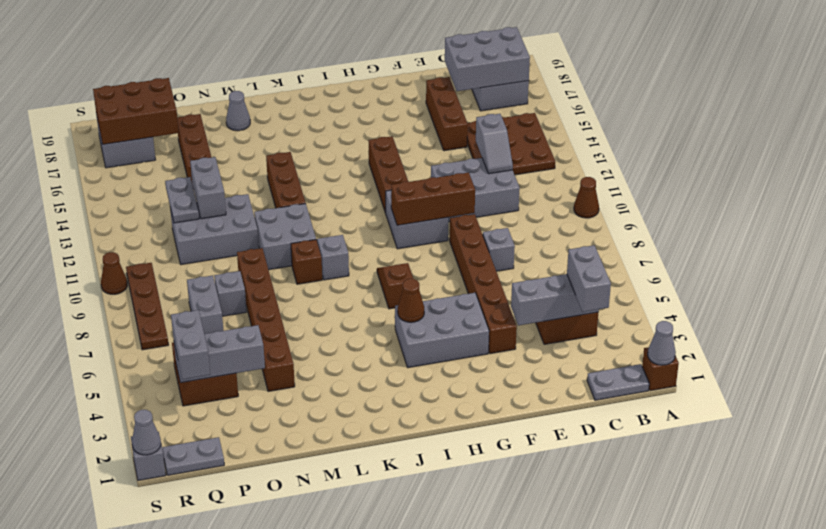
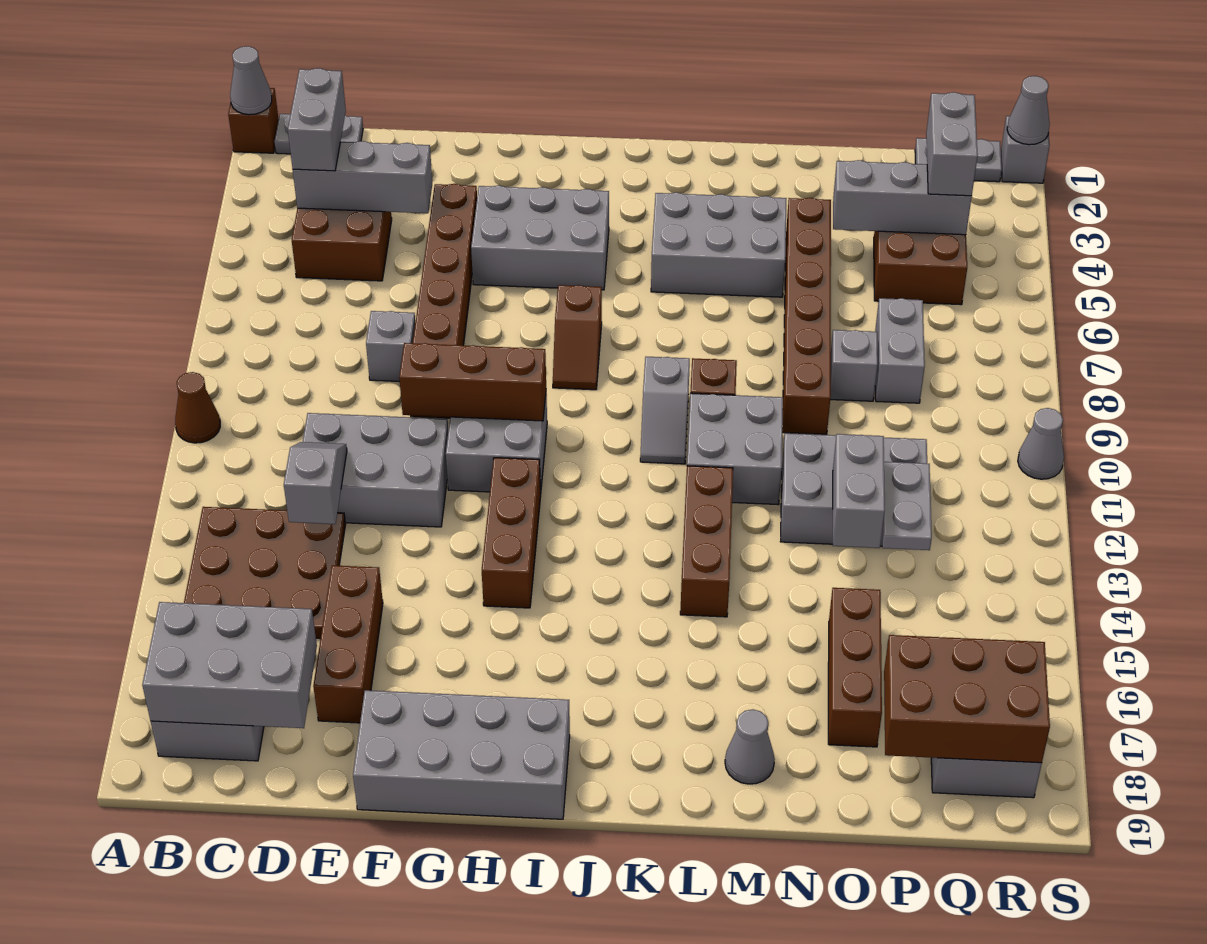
none -> grey brick F18:I19 level 1
brown cone I5 level 2 -> none
none -> grey brick K4:M5 level 1
brown plate R7:R10 level 1 -> none
brown cone S10 level 1 -> grey cone S10 level 1

